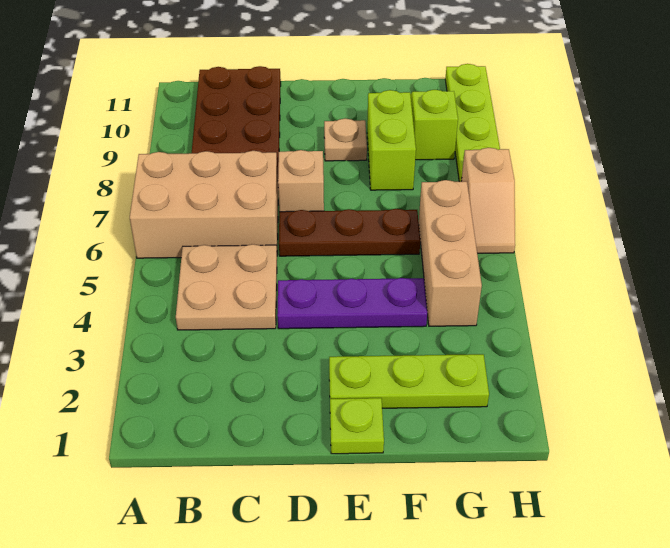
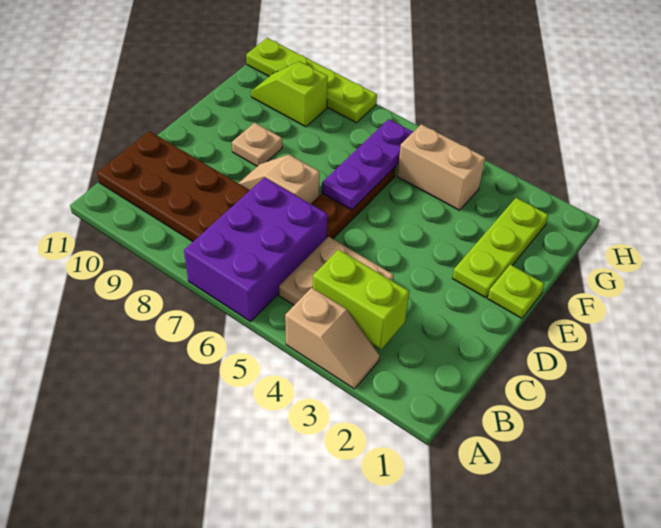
tan brick A6:C7 level 1 -> purple brick A6:C7 level 1
purple plate D4:F4 level 1 -> purple plate E6:G6 level 2
lime brick F8:F9 level 1 -> lime brick B3:B4 level 2
tan brick G4:G6 level 1 -> tan brick G4:G5 level 1
tan slope H6:H7 level 1 top 7 -> tan slope A3:A4 level 1 top 4

